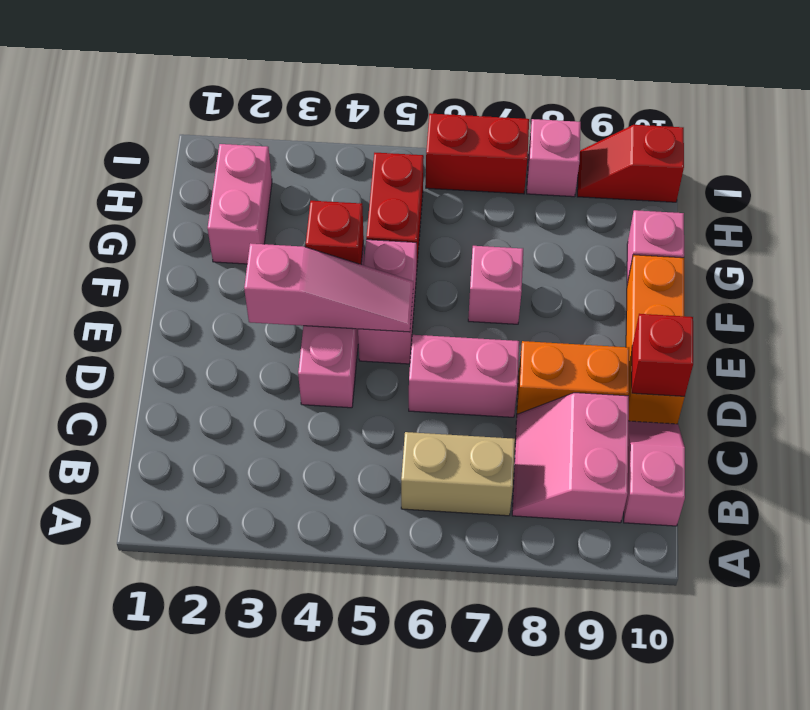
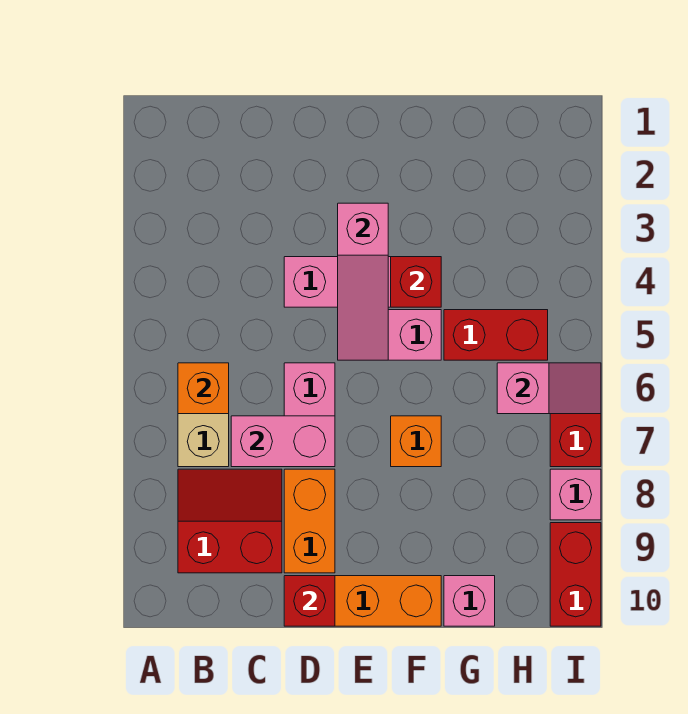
none -> orange brick B6 level 2
pink slope B8:C9 level 1 top 9 -> red slope B8:C9 level 1 top 9
pink slope B10:C10 level 1 top B -> pink slope H6:I6 level 2 top H
pink brick F7 level 1 -> orange brick F7 level 1
pink brick G2:H2 level 1 -> pink brick C7:D7 level 2
red slope I9:I10 level 1 top 10 -> red brick I9:I10 level 1

